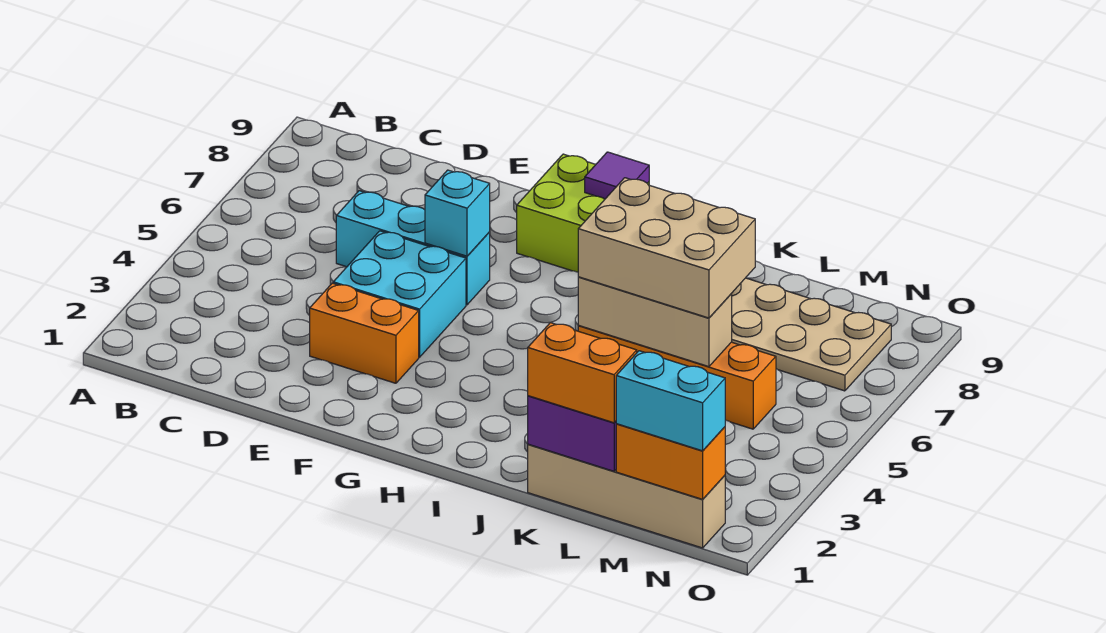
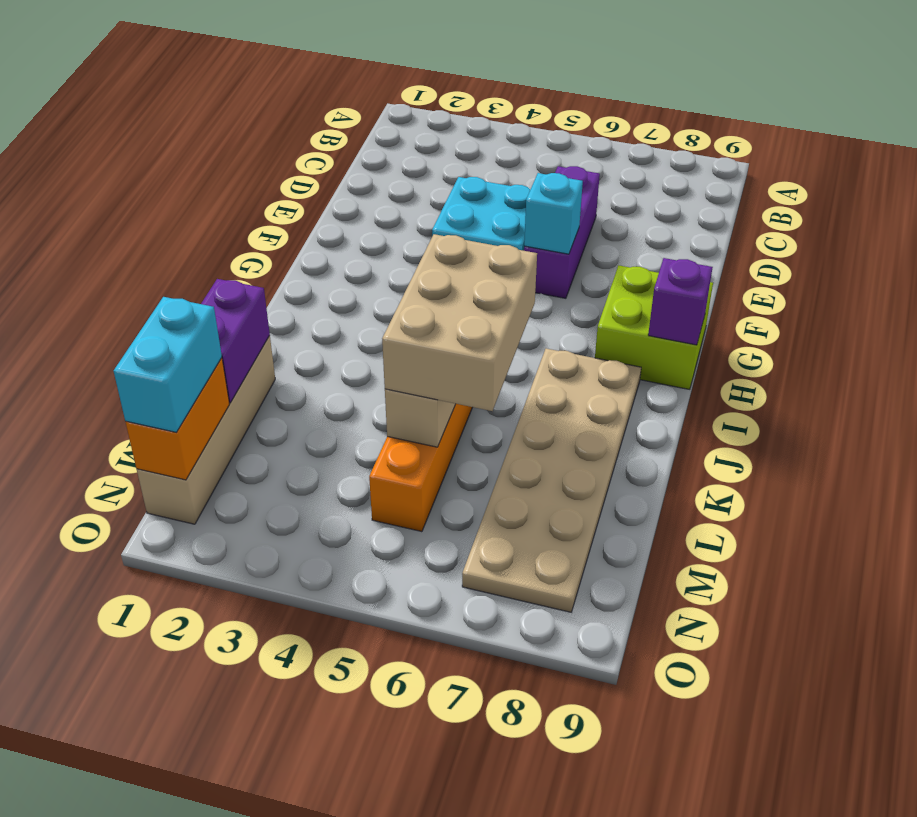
cyan brick D6:F6 level 1 -> purple brick D6:F6 level 1
orange brick E3:F3 level 1 -> none
purple tile H9 level 2 -> purple brick H9 level 2
orange brick K1:L1 level 3 -> none

